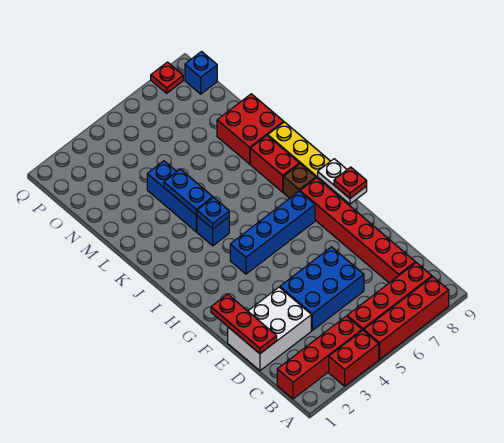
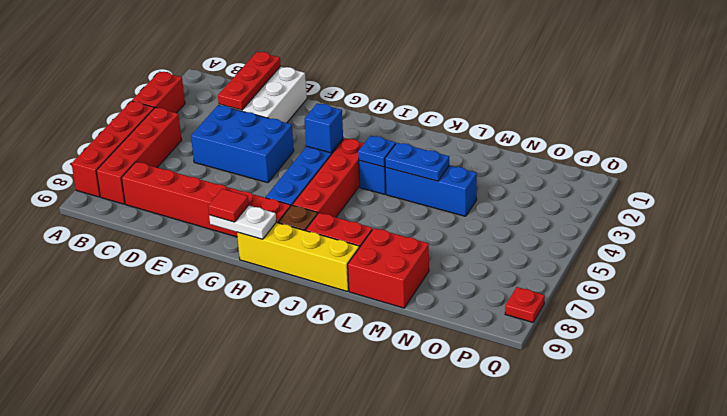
red brick B1:B4 level 1 -> red brick I4:I7 level 1
red plate D1:F1 level 2 -> red plate D1:D3 level 2
blue brick D4:E6 level 1 -> blue brick D4:F5 level 1
red plate G9 level 3 -> red tile G9 level 3
blue brick P9 level 1 -> blue brick H4 level 2

